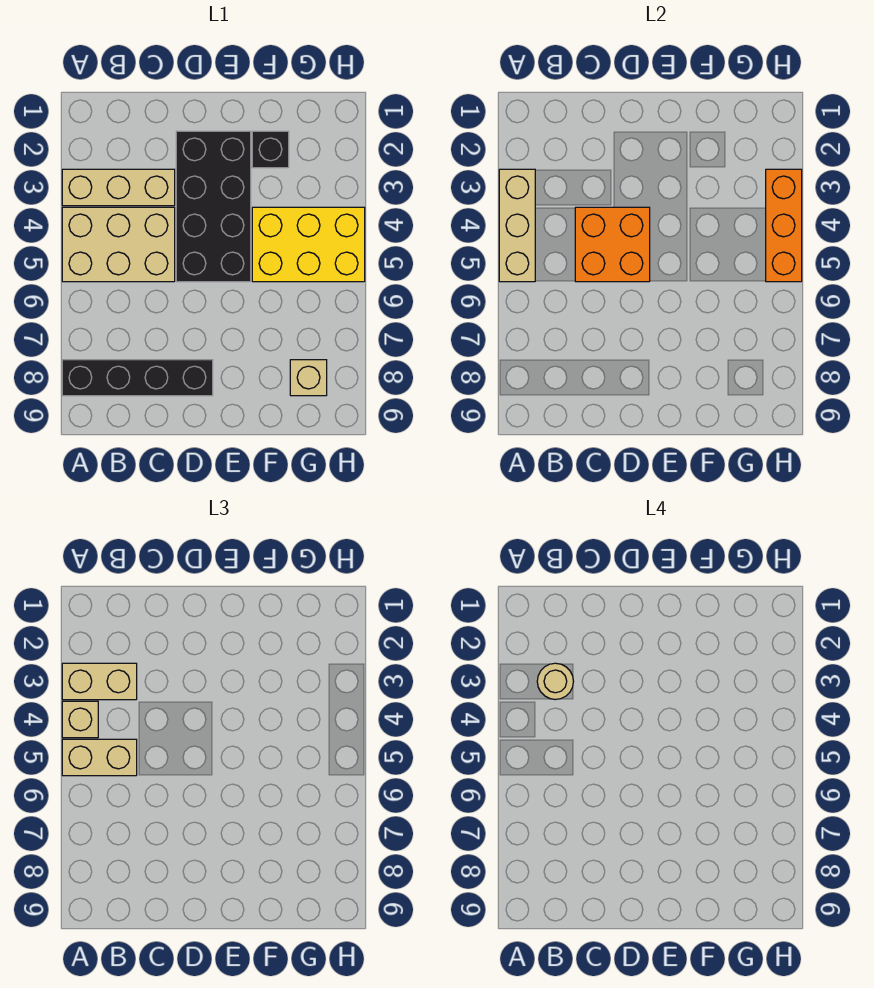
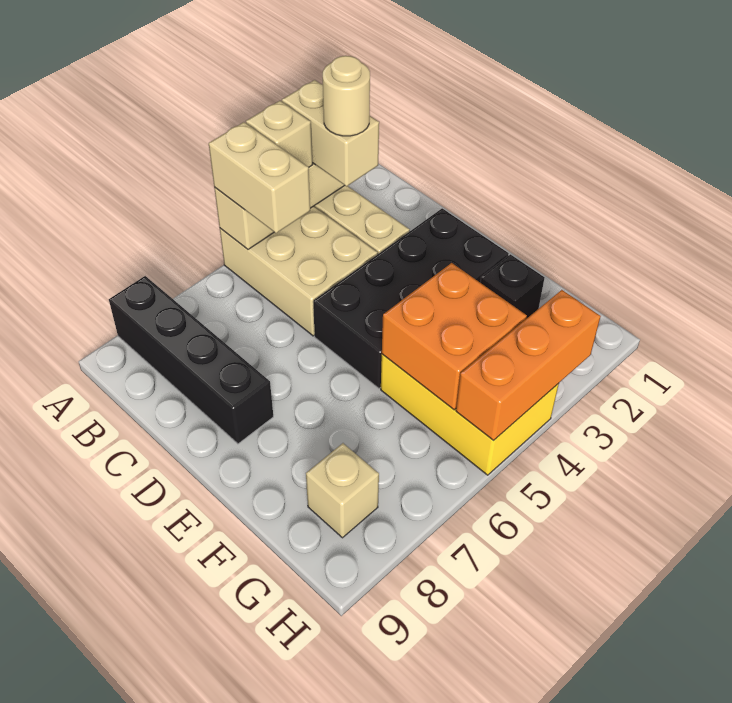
orange brick C4:D5 level 2 -> orange brick F4:G5 level 2

